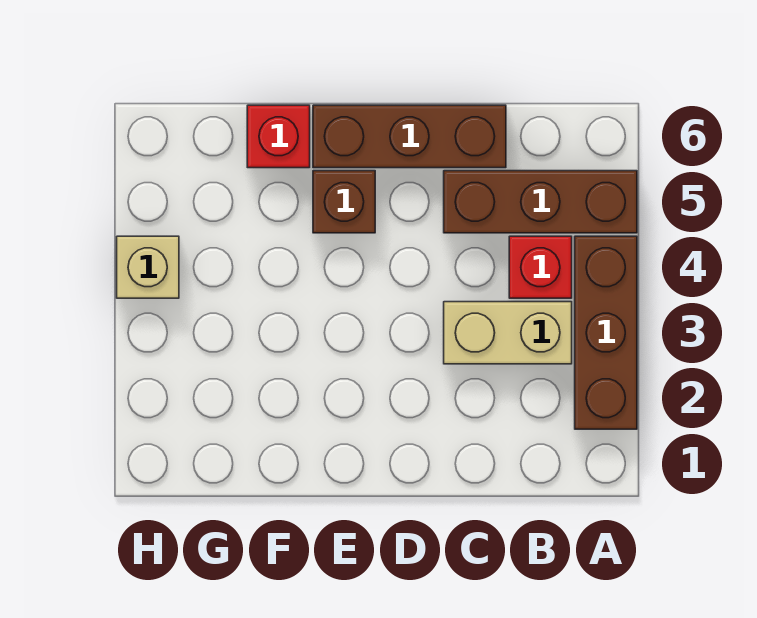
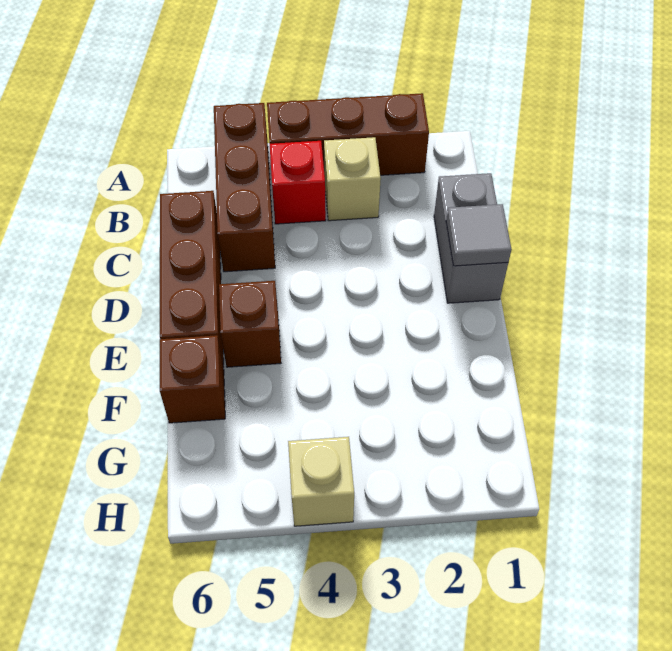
tan brick B3:C3 level 1 -> tan brick B3 level 1
none -> grey brick C1:D1 level 1
none -> grey tile D1 level 2
red brick F6 level 1 -> brown brick F6 level 1

